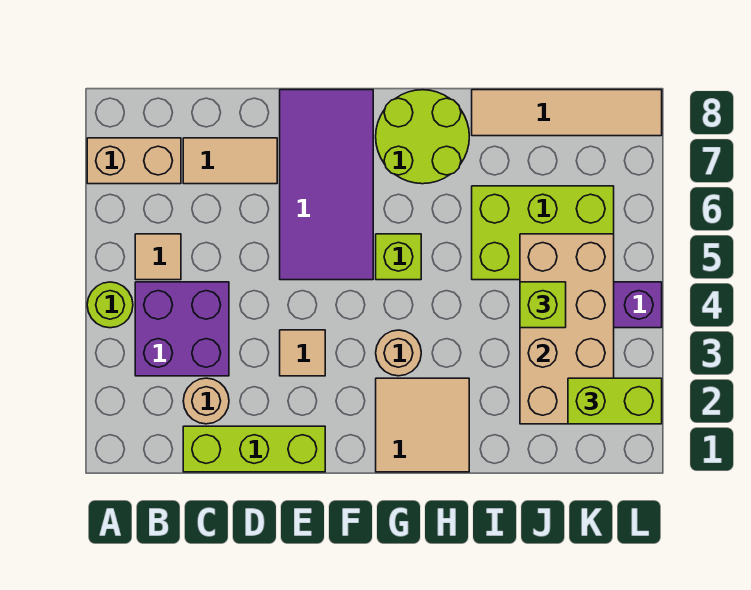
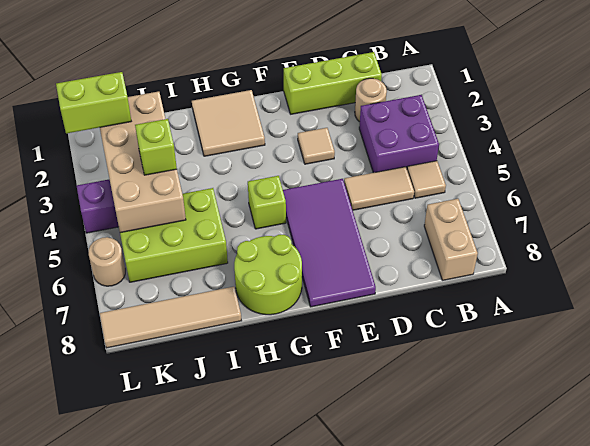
lime round brick A4 level 1 -> none
tan brick A7:B7 level 1 -> tan brick B7:B8 level 1
tan tile C7:D7 level 1 -> tan tile C5:D5 level 1
tan round brick G3 level 1 -> tan round brick L6 level 1

